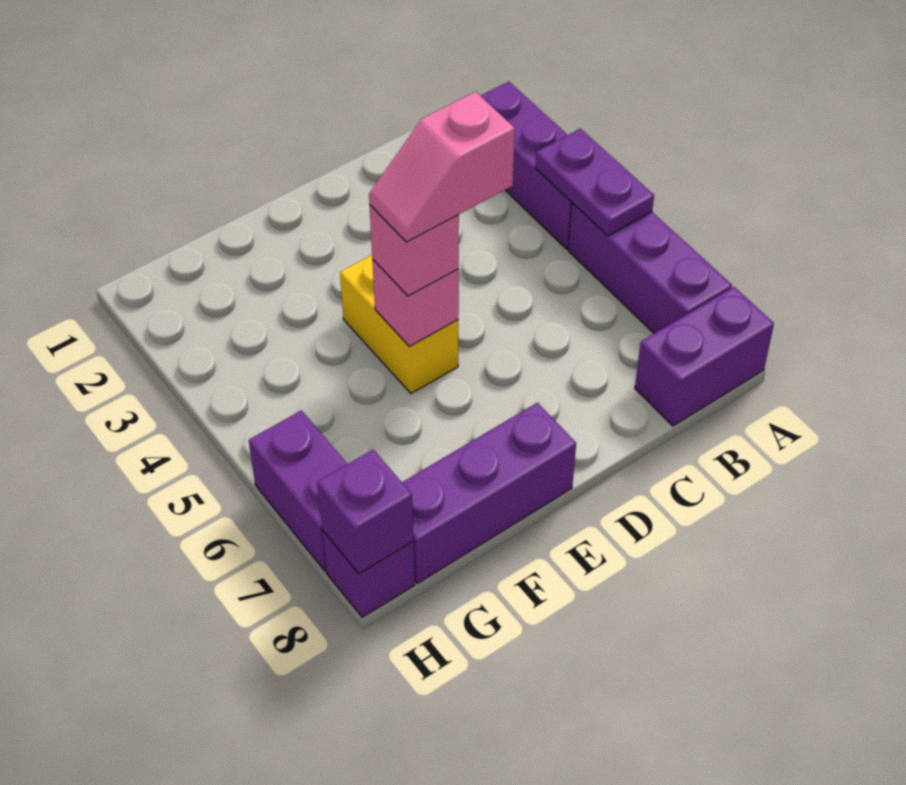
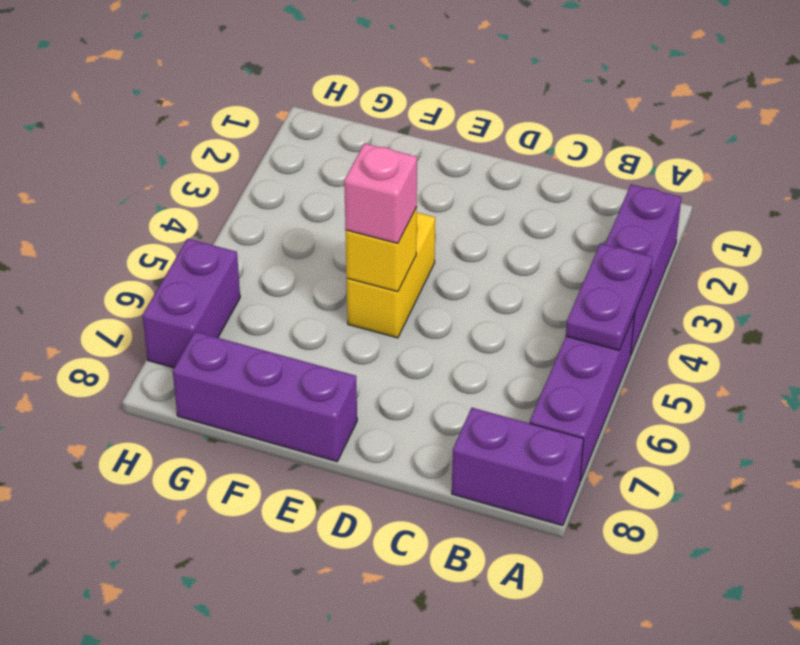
pink slope D5:E5 level 4 top D -> none
pink brick E5 level 2 -> yellow brick E5 level 2
purple brick H8 level 1 -> none
purple brick H8 level 2 -> none

